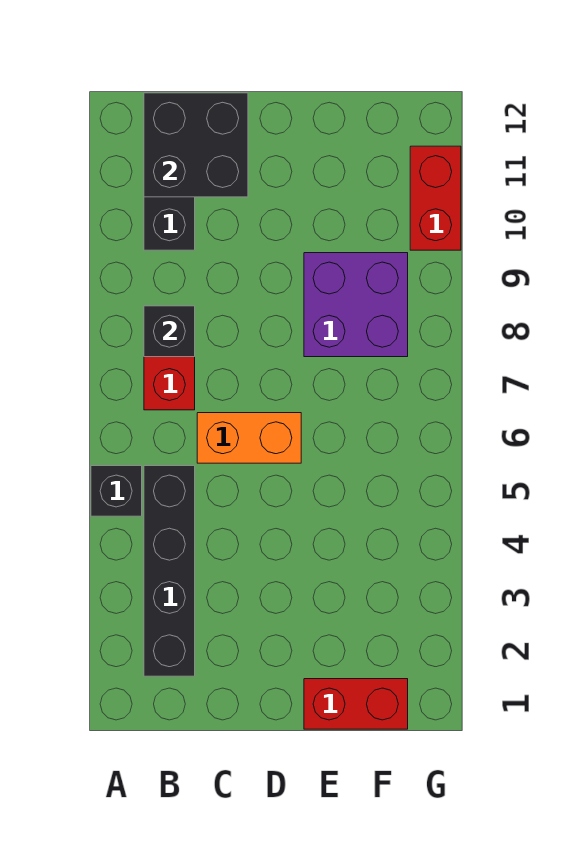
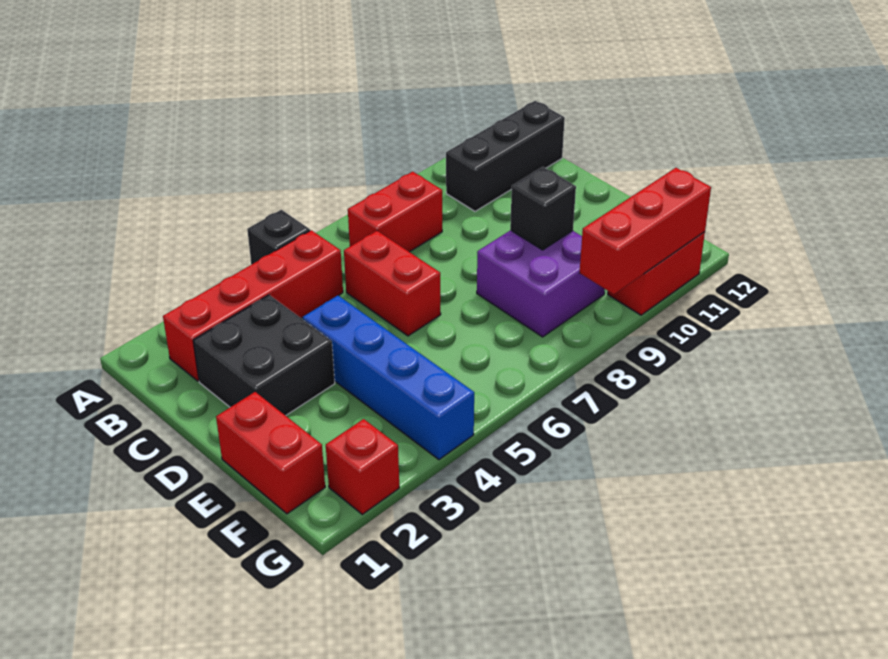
black brick B2:B5 level 1 -> red brick B2:B5 level 1
black brick B8 level 2 -> black brick E9 level 2
black brick B11:C12 level 2 -> black brick C2:D3 level 1
orange brick C6:D6 level 1 -> red brick C6:D6 level 1
none -> blue brick D4:G4 level 1
none -> red brick G2 level 1
none -> red brick G9:G11 level 2

